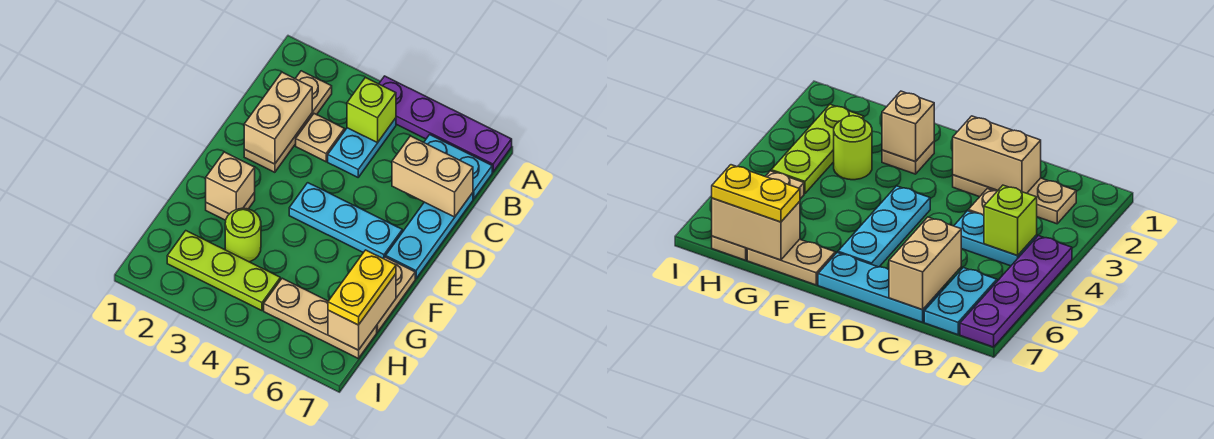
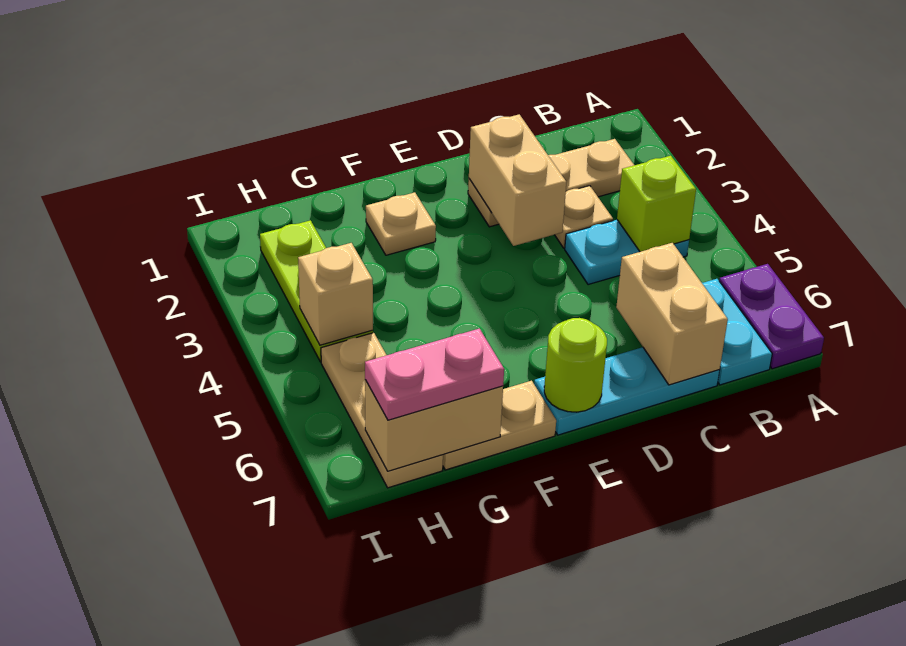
purple plate A4:A7 level 1 -> purple plate A6:A7 level 1
tan brick C2:D2 level 2 -> tan brick D2:D3 level 2
cyan plate E4:E6 level 1 -> none
tan brick F2 level 2 -> tan brick H4 level 2
lime round brick G3 level 1 -> lime round brick E7 level 2
yellow plate G7:H7 level 3 -> pink plate G7:H7 level 3

